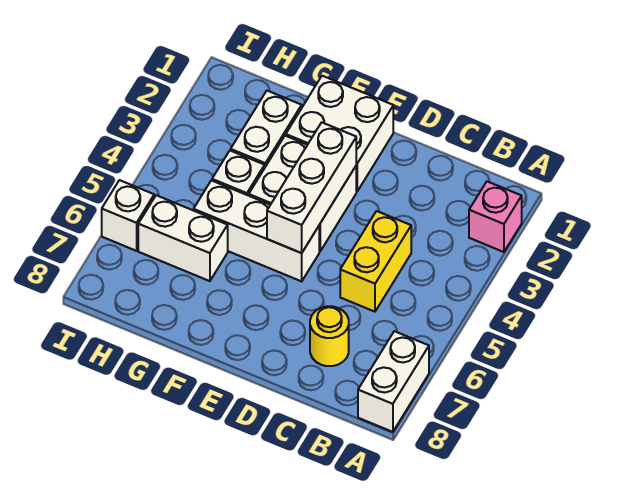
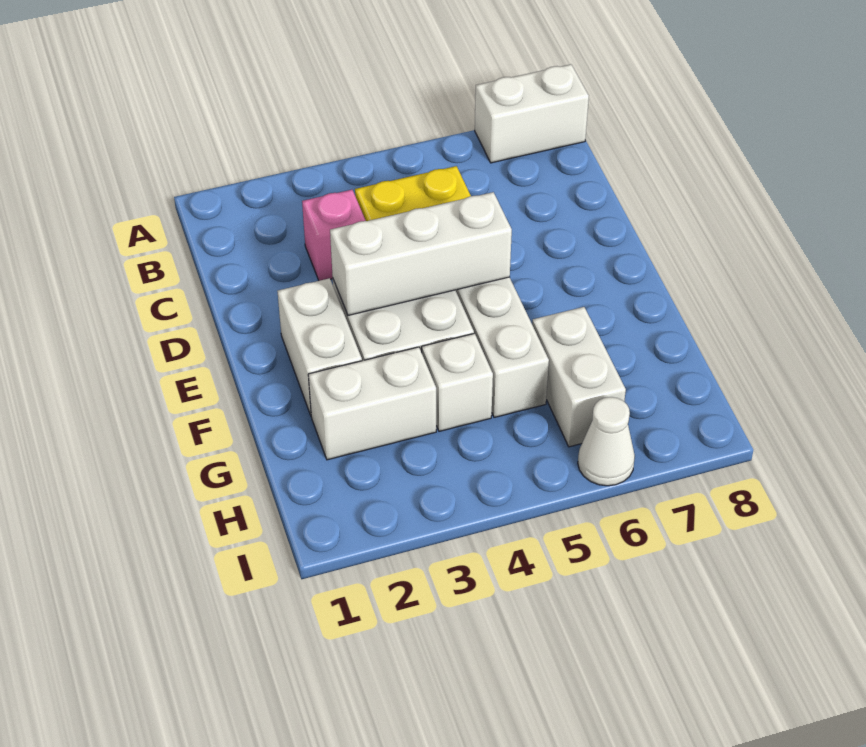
pink brick A2 level 1 -> pink brick C3 level 1
yellow round brick C7 level 1 -> none
white brick E1:F2 level 1 -> white brick E2:F2 level 1
white brick I6 level 1 -> white cone I6 level 1

